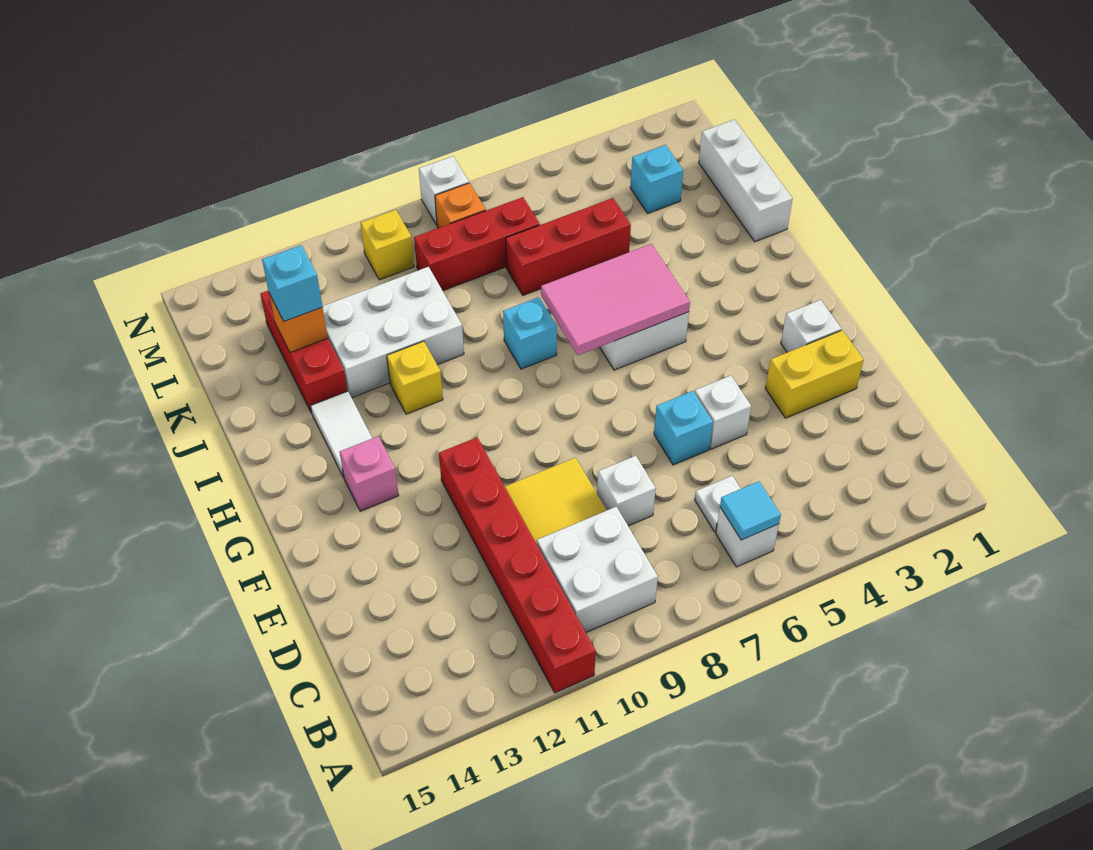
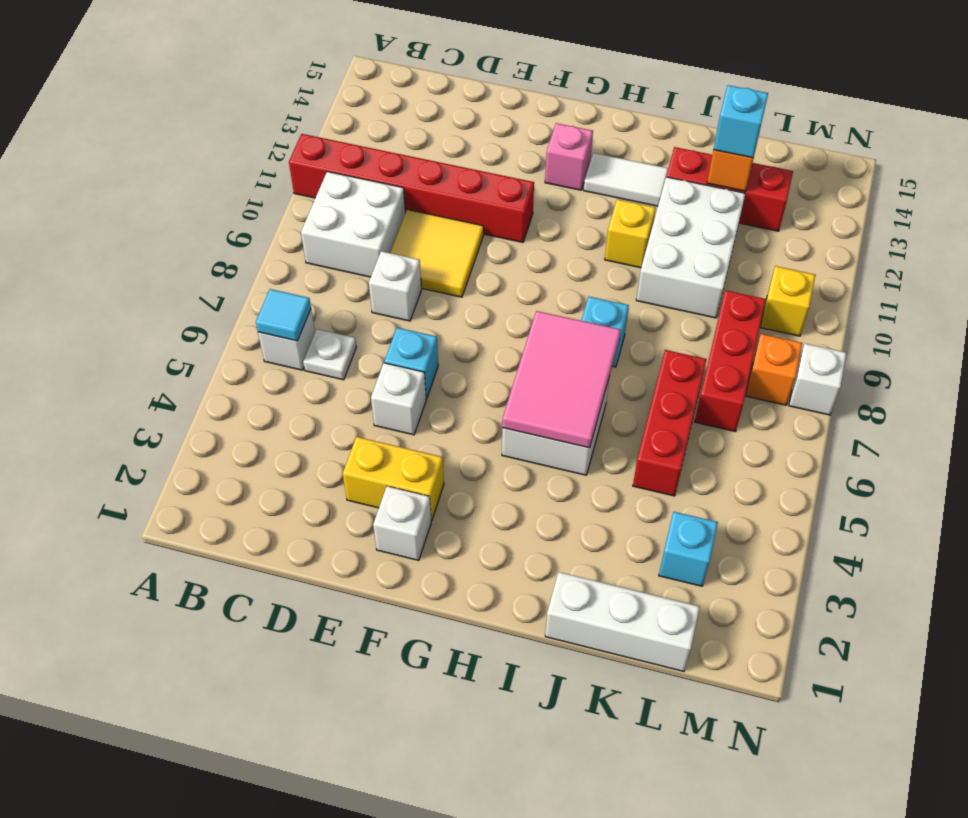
yellow brick E2:E3 level 1 -> yellow brick E3:F3 level 1

